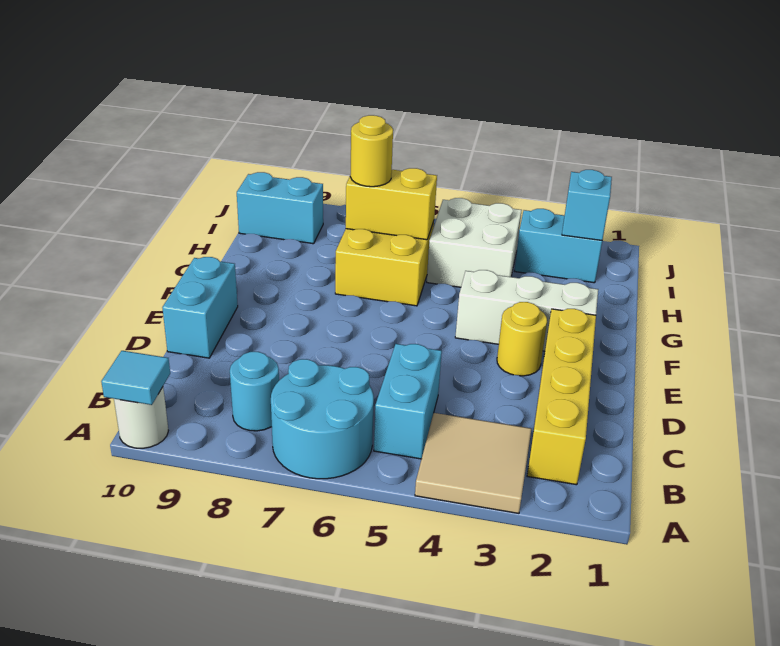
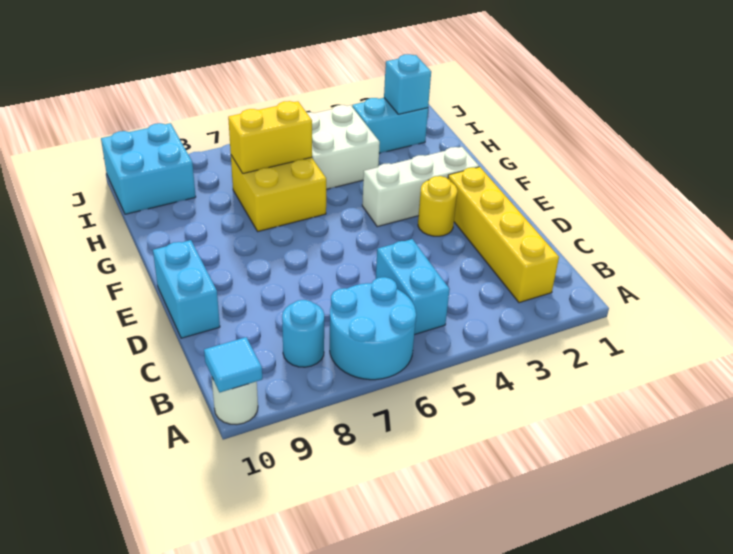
tan tile A3:B4 level 1 -> none
yellow round brick H7 level 3 -> none
cyan brick I9:I10 level 1 -> cyan brick I9:J10 level 1

